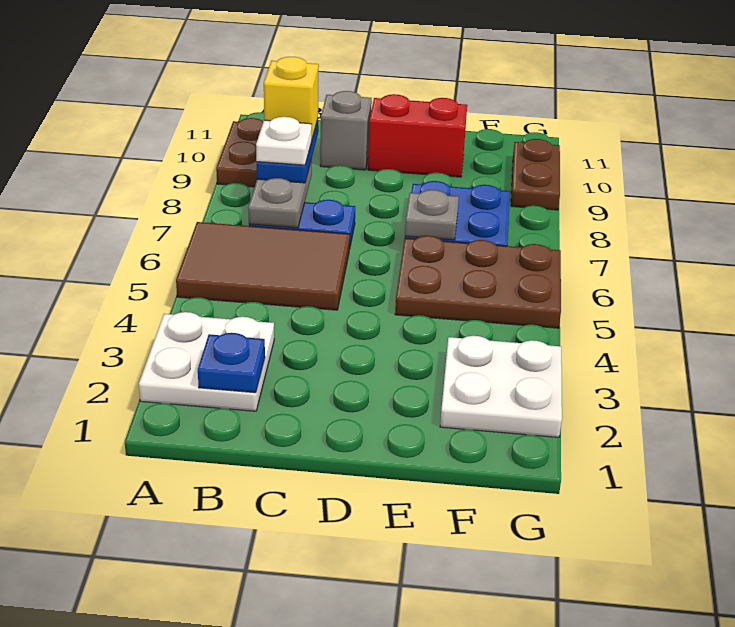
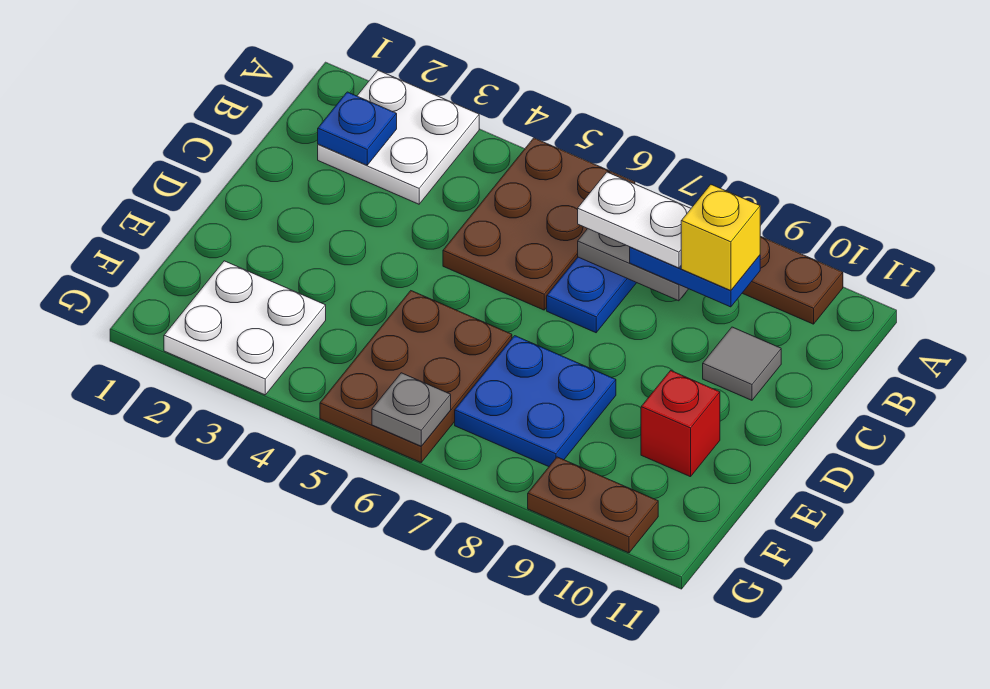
brown tile A5:C6 level 1 -> brown plate A5:C6 level 1
white plate B8 level 4 -> white plate B7:B8 level 4
grey brick C10 level 1 -> grey tile C10 level 1
red brick D10:E10 level 1 -> red brick E10 level 1
grey plate E7 level 2 -> grey plate G6 level 2

